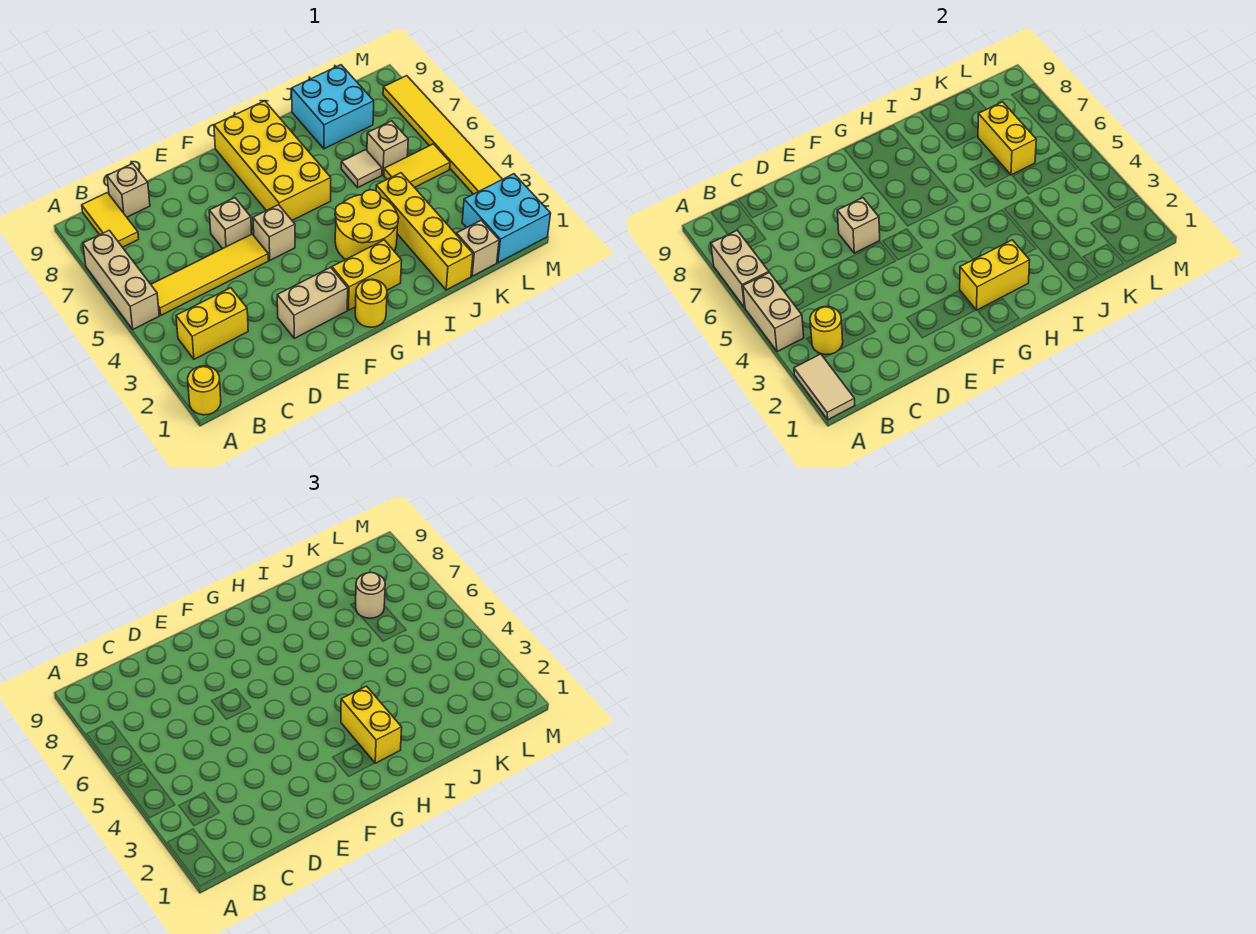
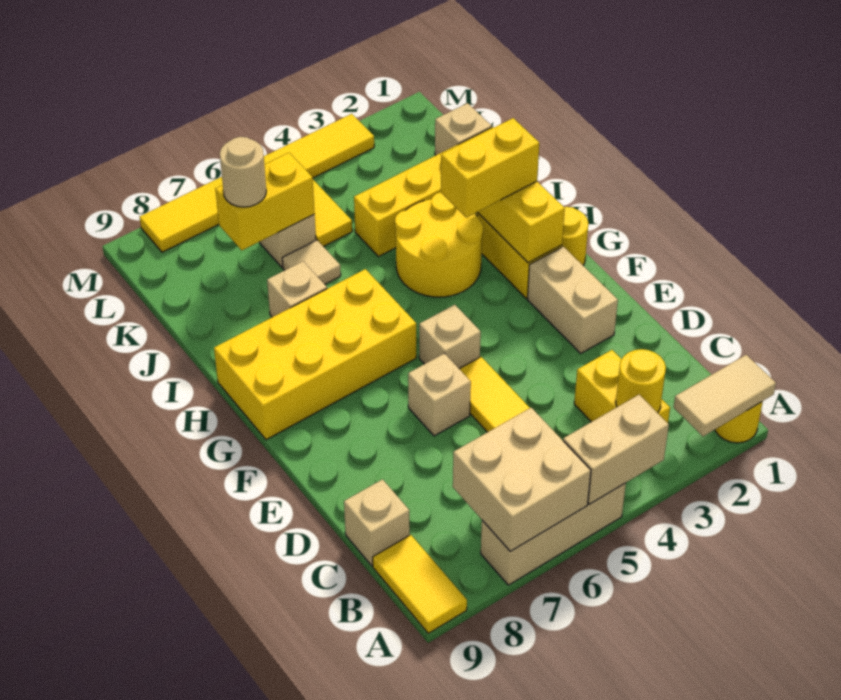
tan brick A6:A7 level 2 -> tan brick A6:B7 level 2
yellow tile B8:B9 level 1 -> yellow tile A9:B9 level 1
tan brick E6 level 2 -> tan brick I7 level 1
cyan brick J8:K9 level 1 -> none
cyan brick L1:M2 level 1 -> none

